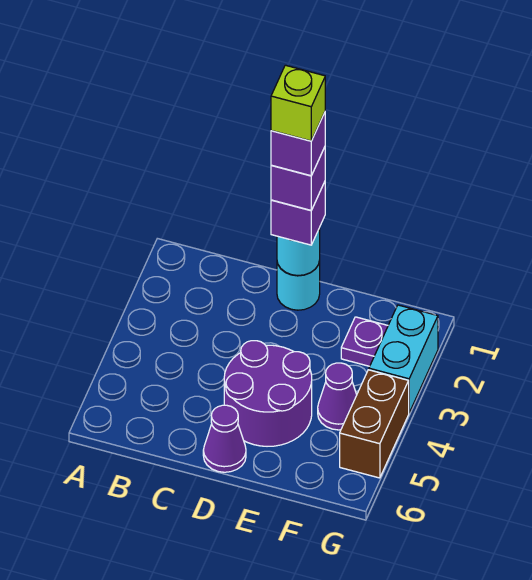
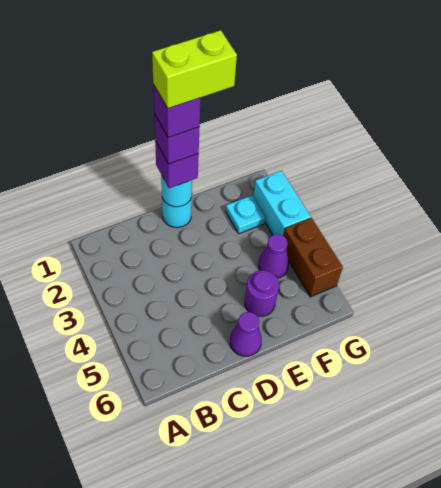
lime brick D1 level 6 -> lime brick D1:E1 level 6
purple round brick D4:E5 level 1 -> purple round brick E5 level 1
purple plate F2 level 1 -> cyan plate F2 level 1

